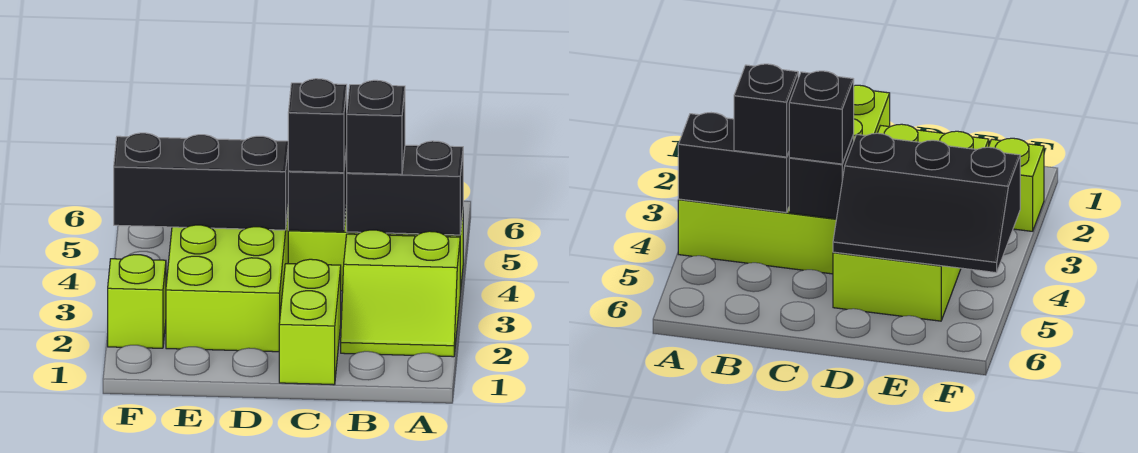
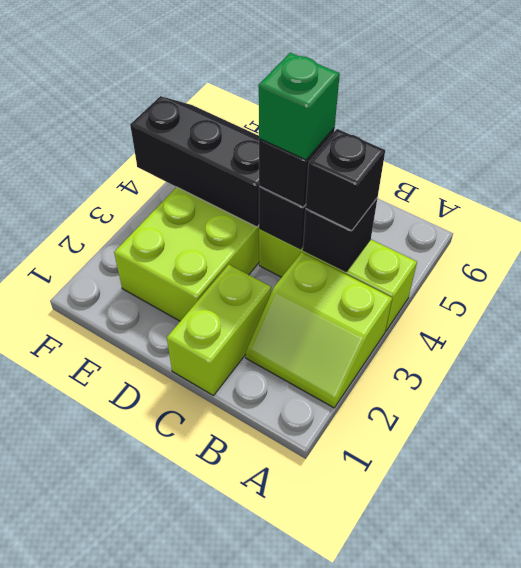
black brick A4:B4 level 2 -> black brick B4 level 2
none -> green brick C4 level 4
lime brick F2 level 1 -> none

